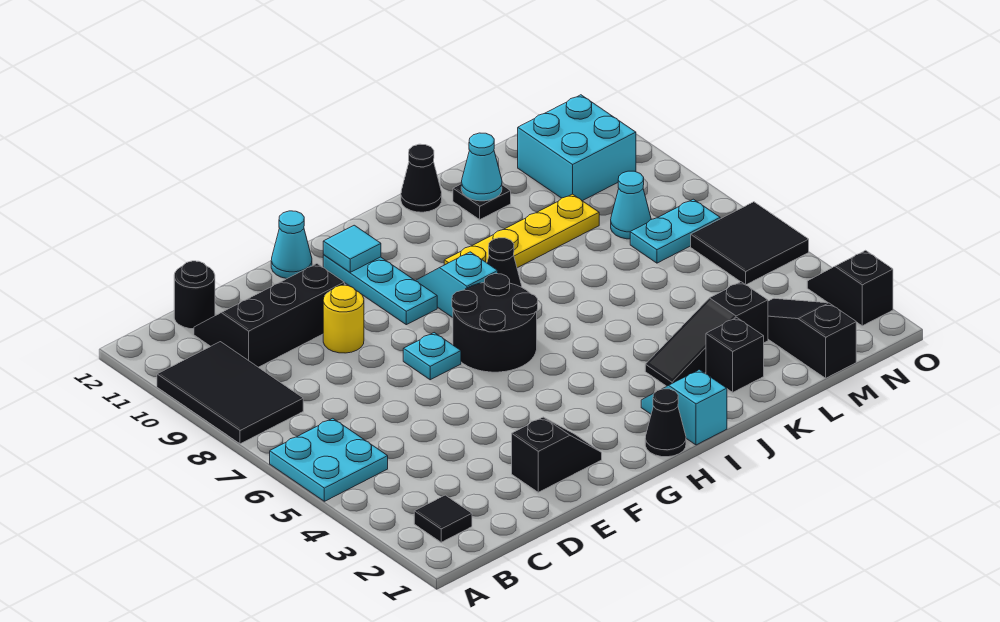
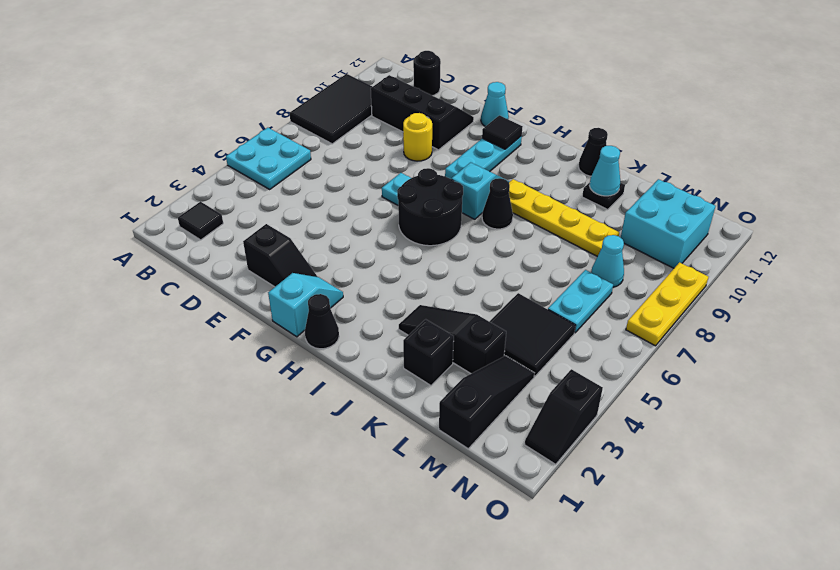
cyan tile G11 level 2 -> black tile G11 level 2
cyan slope I1:I2 level 1 top 1 -> cyan slope G1:G2 level 1 top 1
cyan plate M7:N7 level 1 -> cyan plate M6:M7 level 1
black tile N5:O6 level 1 -> black tile L4:M5 level 1
black slope O2:O3 level 1 top 2 -> black slope O2:O3 level 1 top 3
none -> yellow plate O7:O9 level 1

